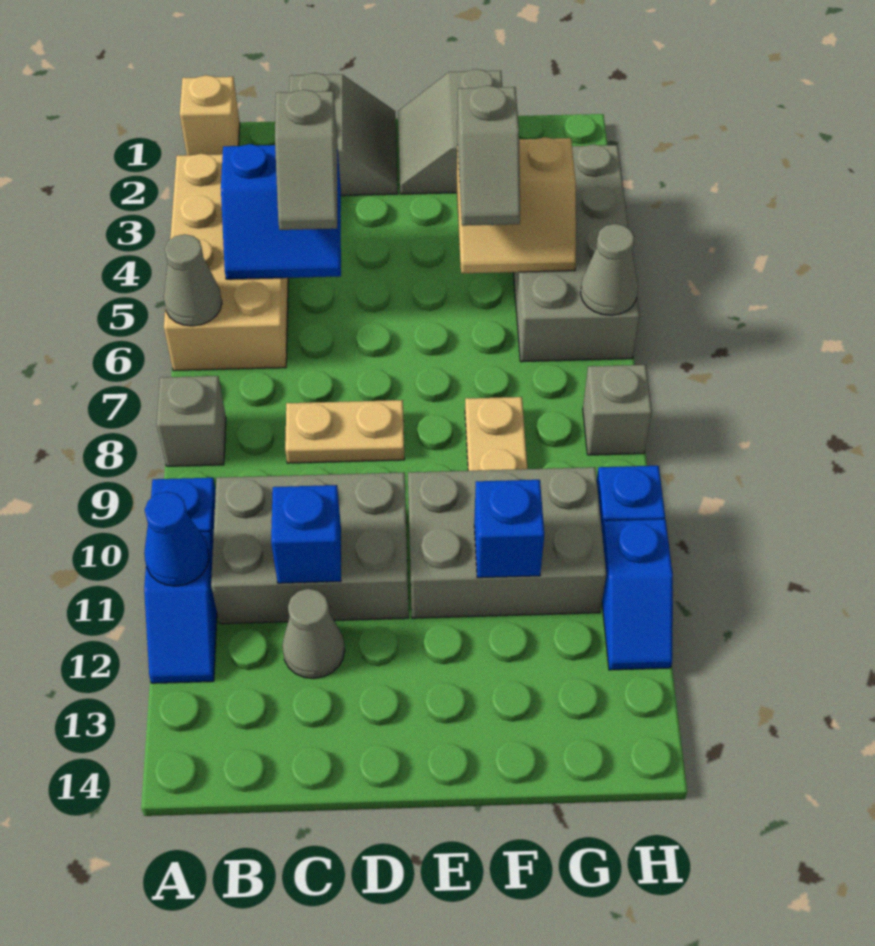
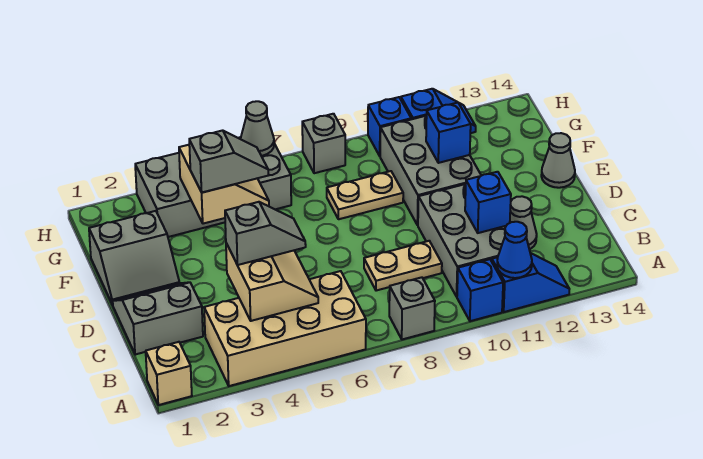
grey cone A6 level 2 -> grey cone E14 level 1
blue slope B4:C5 level 2 top 4 -> tan slope B4:C5 level 2 top 4
tan plate C8:D8 level 1 -> tan plate C8:C9 level 1

